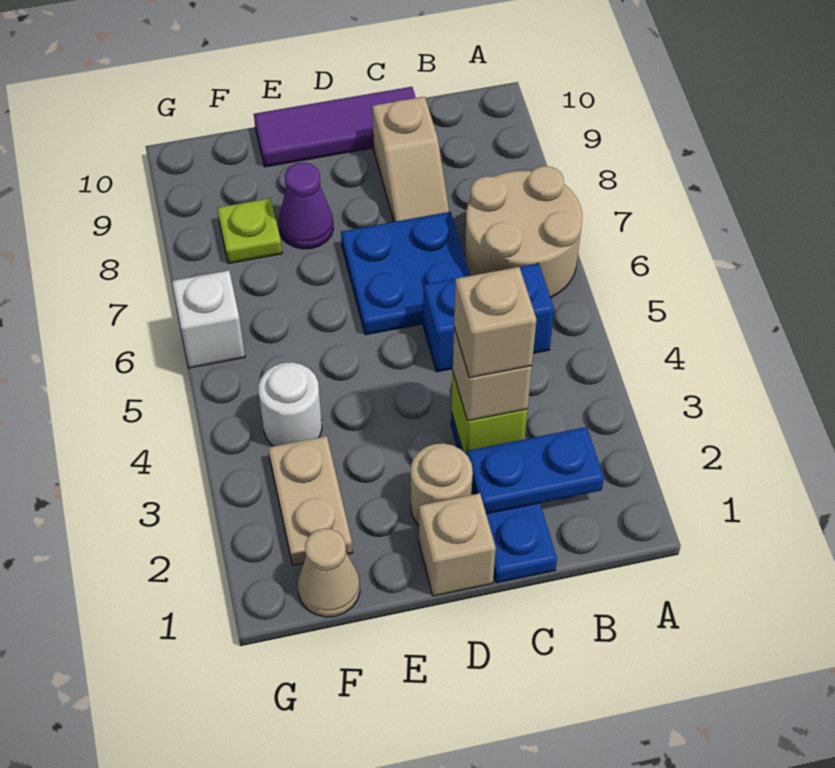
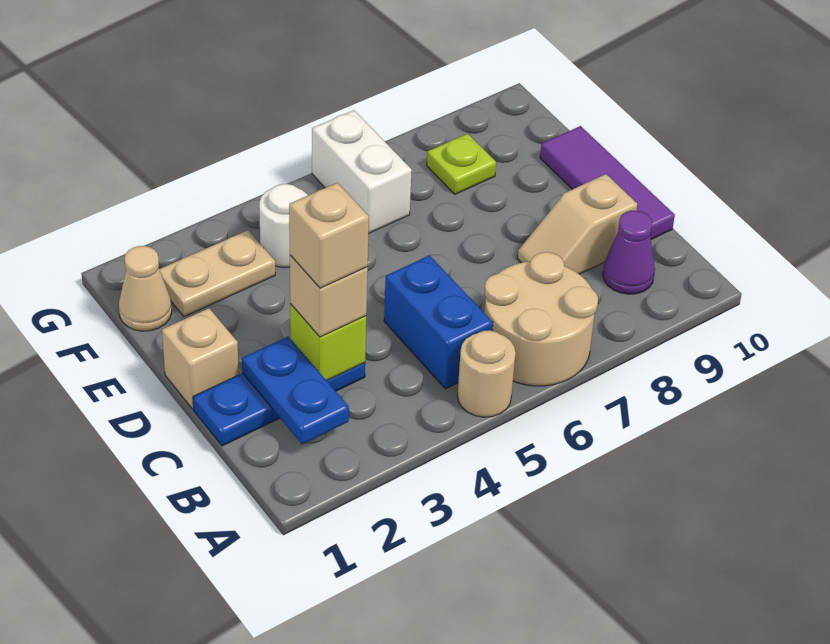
blue plate C6:D7 level 1 -> none
tan round brick D2 level 1 -> tan round brick A5 level 1
purple cone E8 level 1 -> purple cone B9 level 1
white brick G6 level 1 -> white brick F6:G6 level 1

